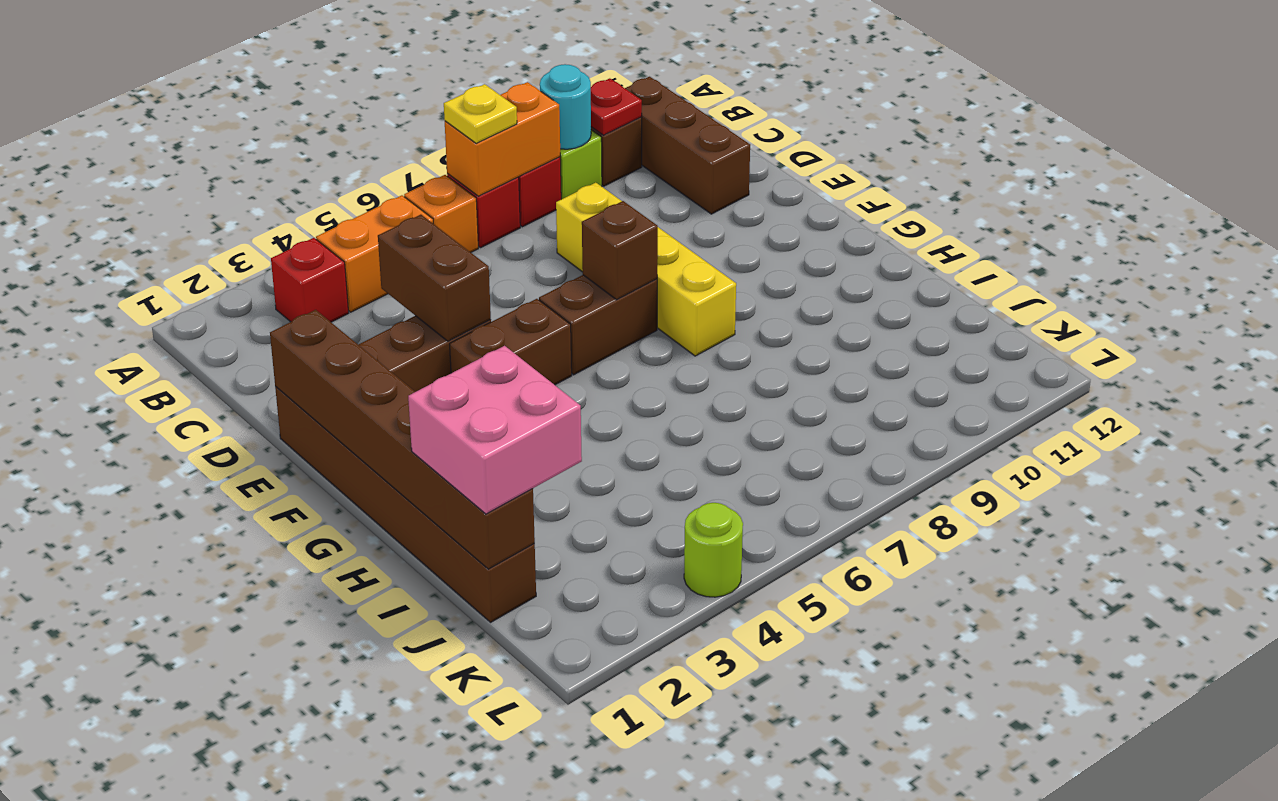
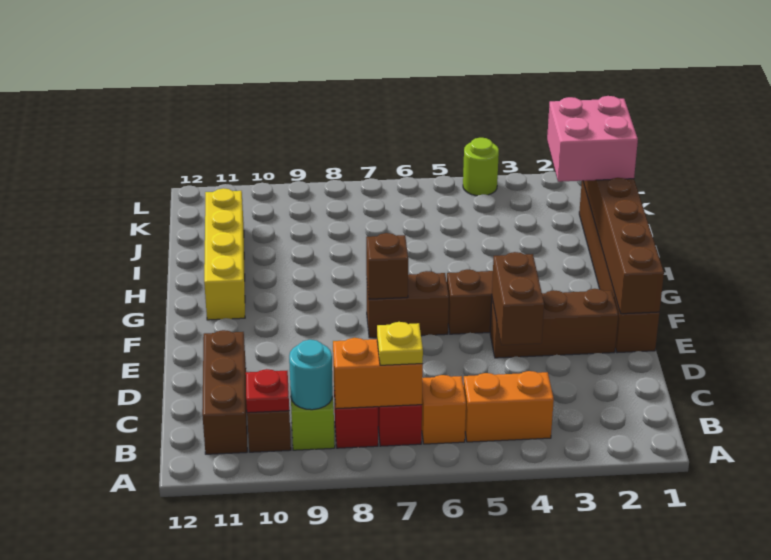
red brick B3 level 1 -> none
yellow brick D8:G8 level 1 -> yellow brick G11:J11 level 1

